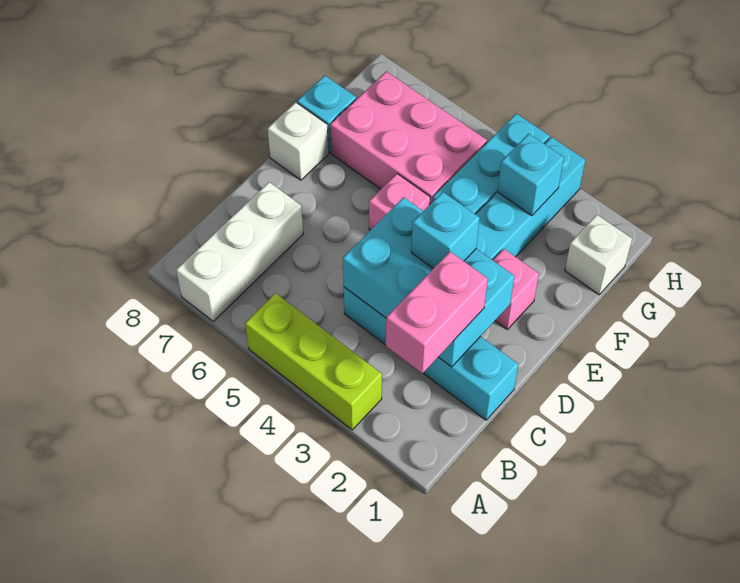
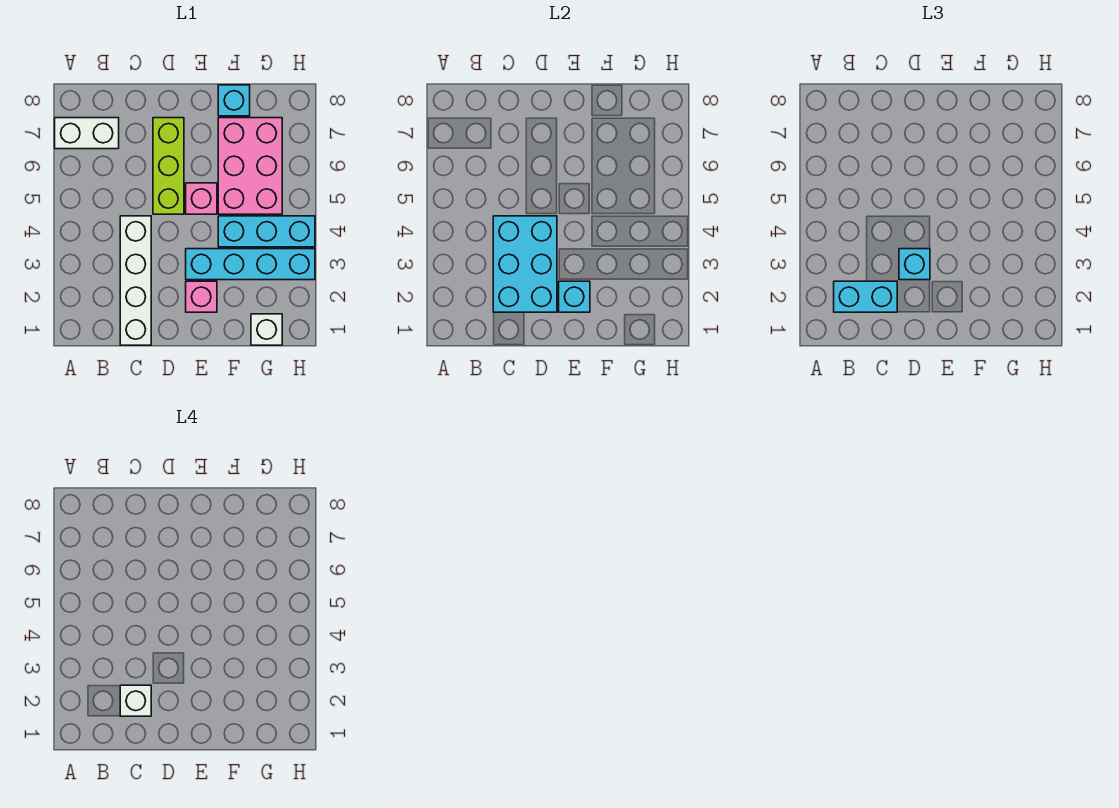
lime brick A3:A5 level 1 -> lime brick D5:D7 level 1
white brick A7:C7 level 1 -> white brick A7:B7 level 1
pink brick B2:C2 level 3 -> cyan brick B2:C2 level 3
cyan brick C1:C4 level 1 -> white brick C1:C4 level 1
white brick E8 level 1 -> white brick C2 level 4
cyan brick G3 level 2 -> cyan brick E2 level 2

